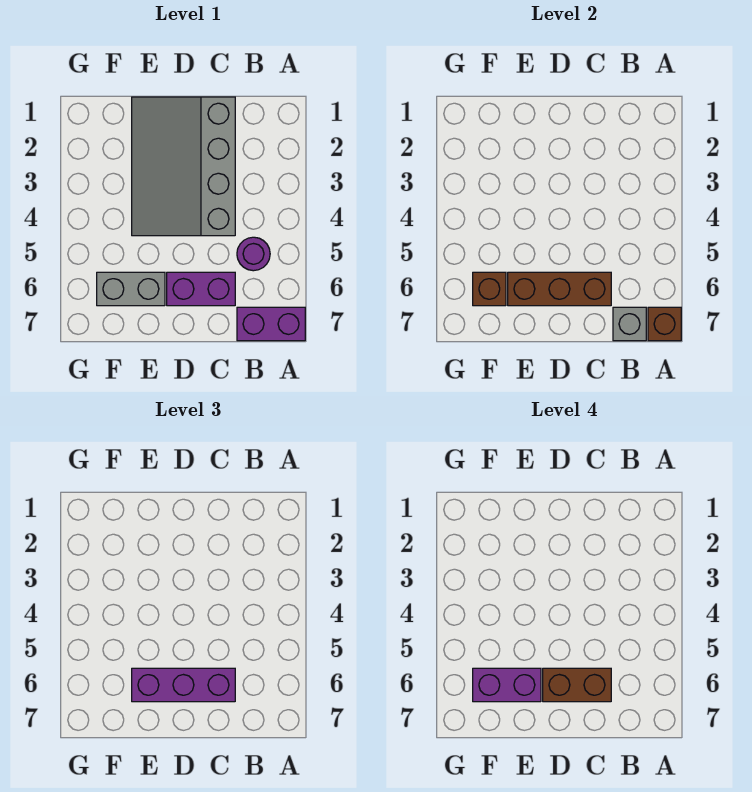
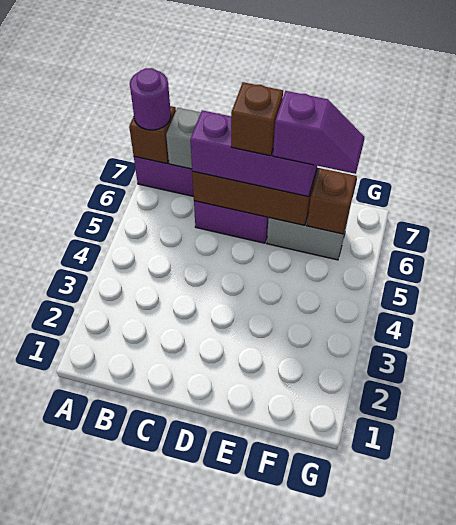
purple round brick B5 level 1 -> purple round brick A7 level 3
grey slope C1:E4 level 1 top C -> none
brown brick C6:D6 level 4 -> brown brick D6 level 4
purple brick E6:F6 level 4 -> purple slope E6:F6 level 4 top E

